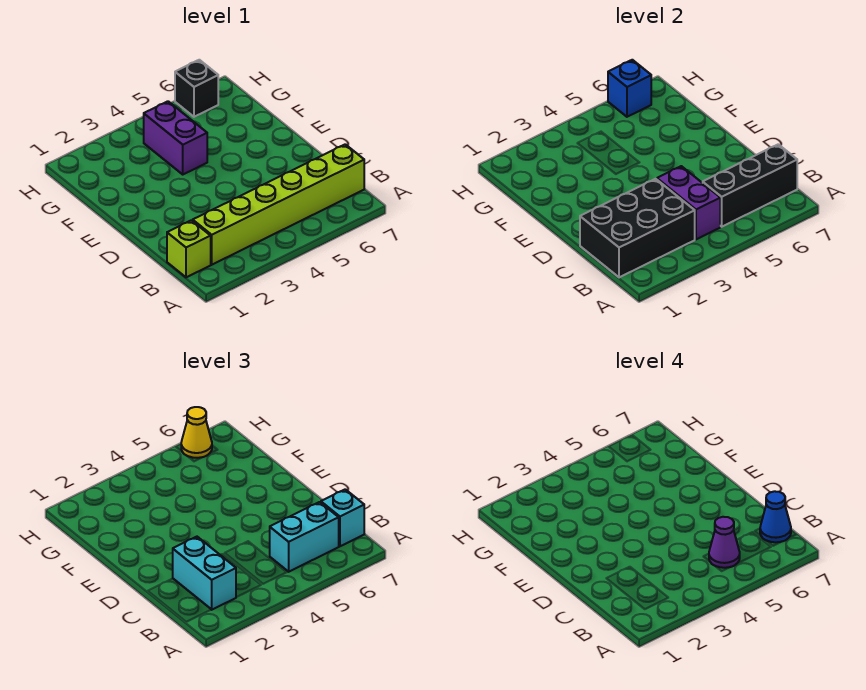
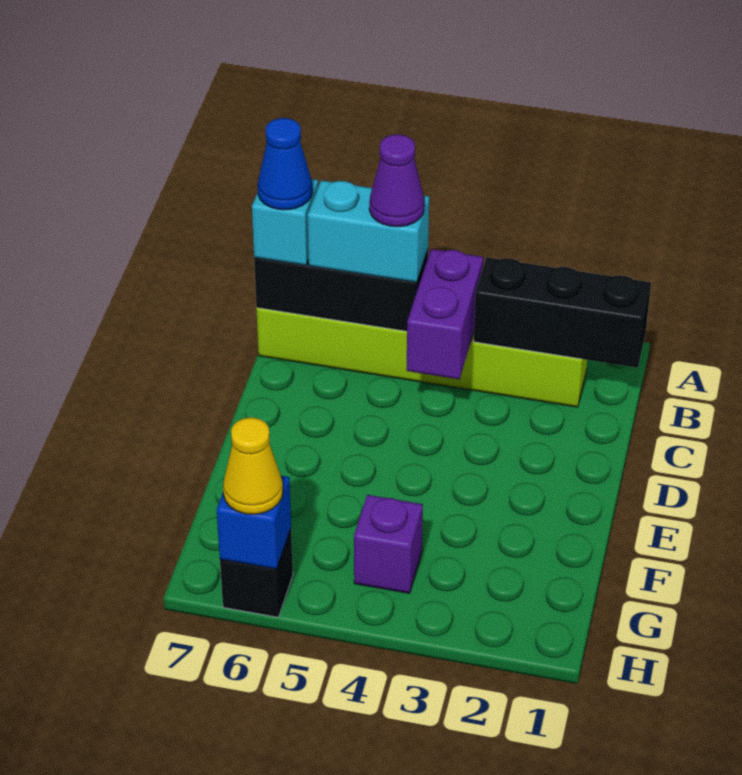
lime brick B1 level 1 -> none
black brick B1:C3 level 2 -> black brick B1:B3 level 2
cyan brick B2:C2 level 3 -> none
purple brick F4:G4 level 1 -> purple brick G4 level 1

